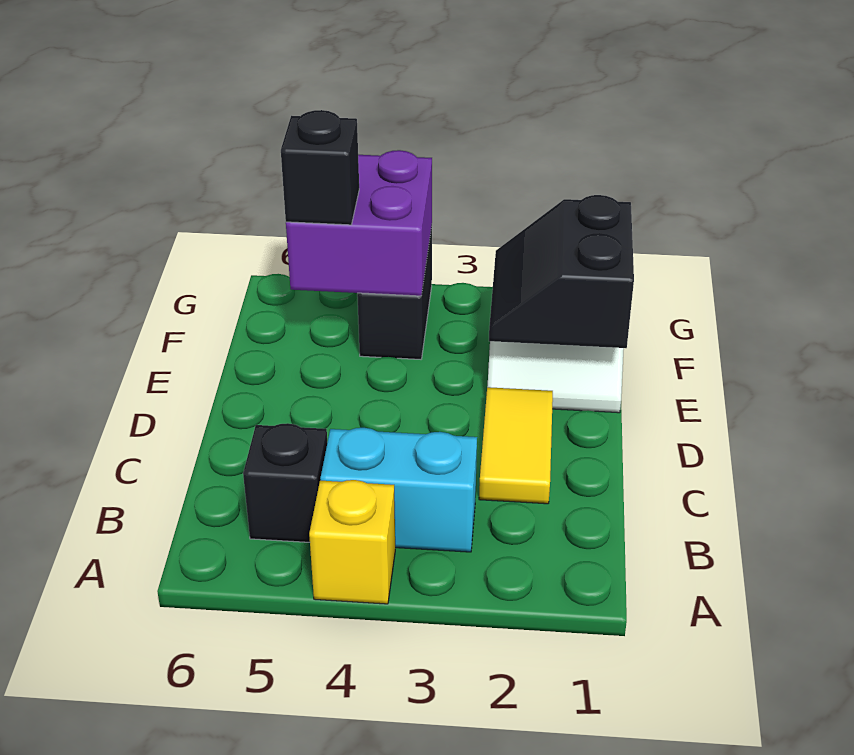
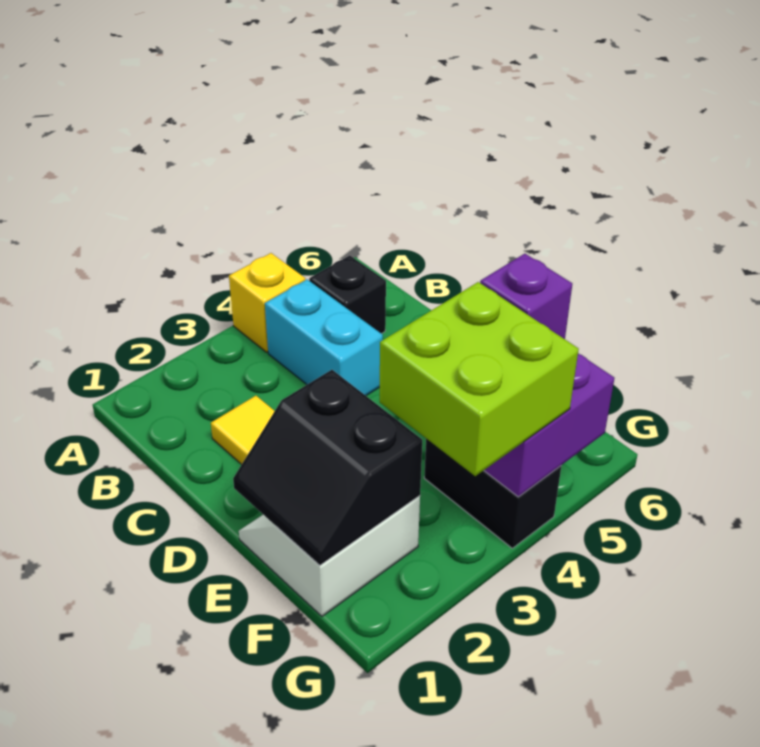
cyan brick B3:B4 level 1 -> cyan brick B4:C4 level 1
black slope E1:F2 level 2 top 1 -> black slope E1:F2 level 2 top 2
none -> lime brick F3:G4 level 3
black brick F5 level 3 -> purple brick F5 level 3

